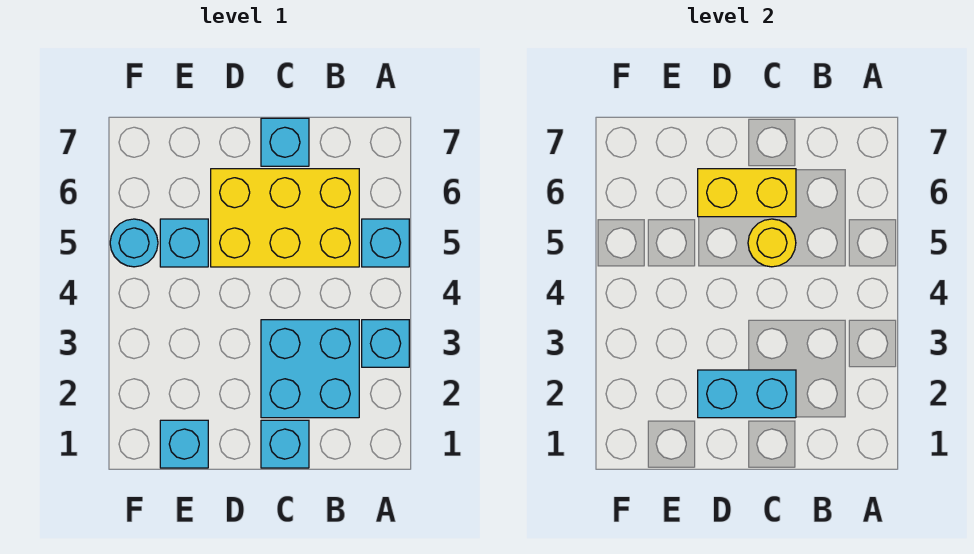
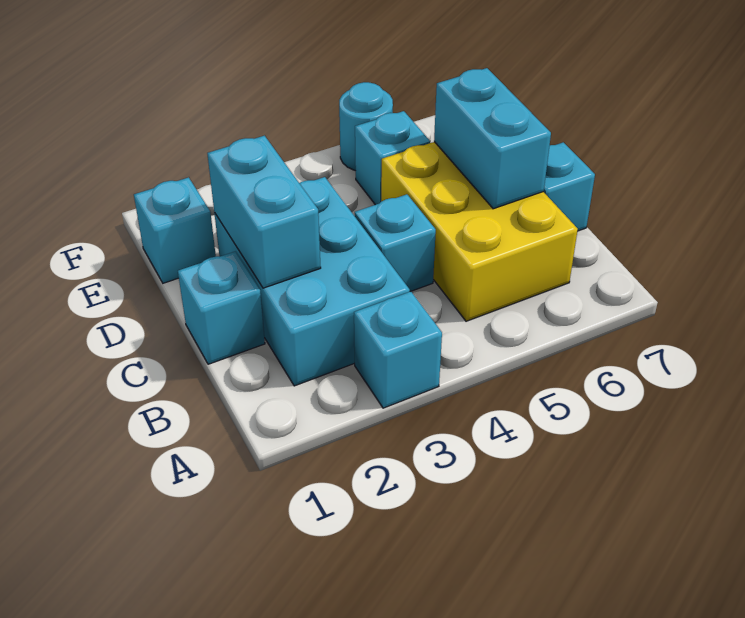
cyan brick A5 level 1 -> cyan brick C4 level 1
cyan brick B2:C3 level 1 -> cyan brick B2:D3 level 1
yellow round brick C5 level 2 -> none
yellow brick C6:D6 level 2 -> cyan brick C6:D6 level 2

